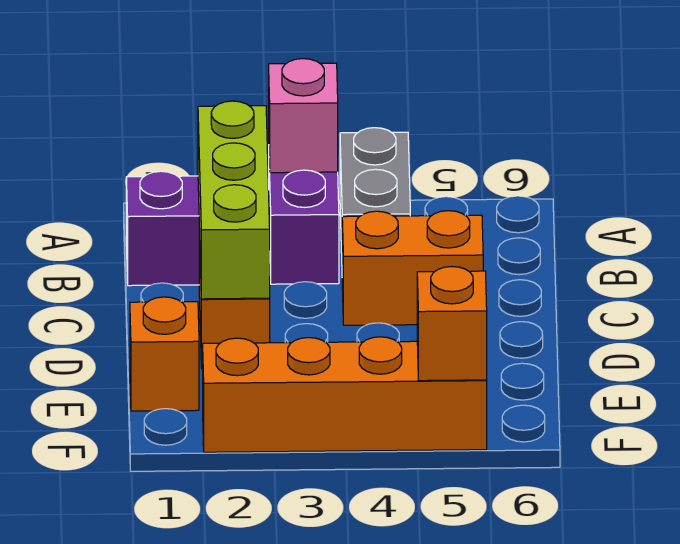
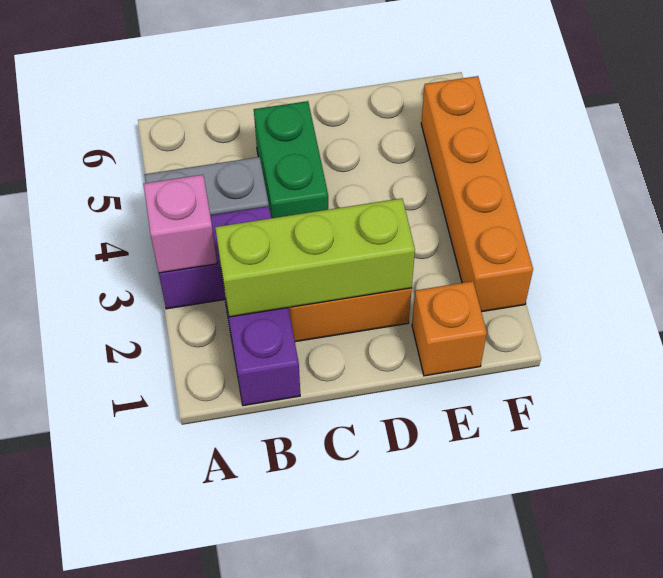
orange brick C4:C5 level 1 -> green brick C4:C5 level 1
orange brick F5 level 2 -> none

